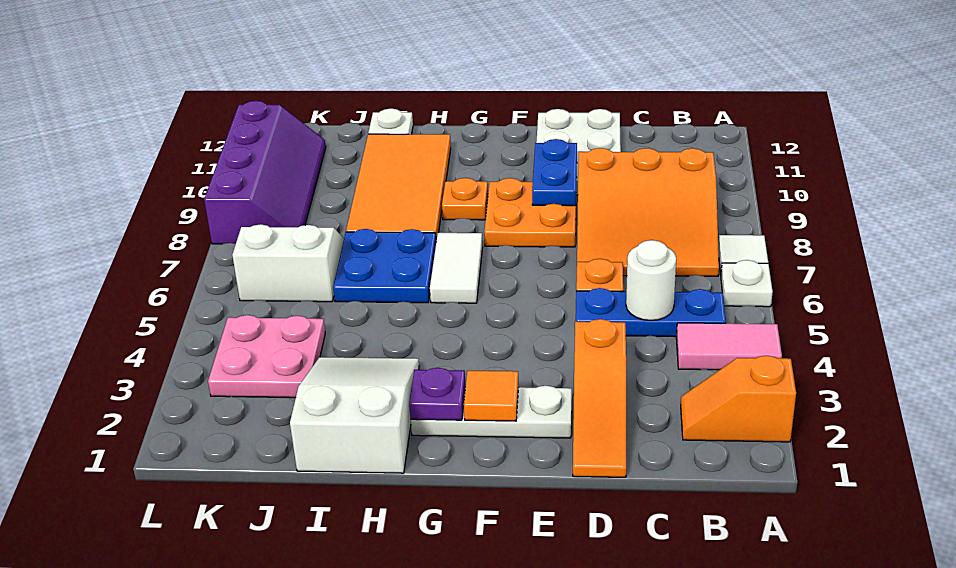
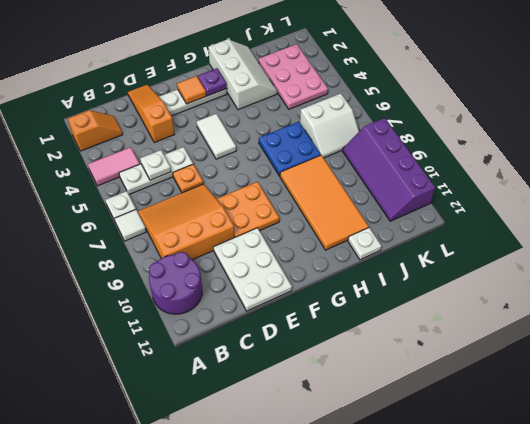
none -> purple round brick A10:B11 level 1
blue plate B5:D5 level 1 -> white plate B5:D5 level 1
white round brick C5 level 2 -> white plate C5 level 2
blue plate E9:E10 level 2 -> none
white tile G6:G7 level 1 -> white tile F4:F5 level 1
orange plate G9 level 1 -> none
white slope H1:I3 level 1 top 1 -> white slope H1:I3 level 1 top H
pink plate J3:K4 level 1 -> pink plate J2:K4 level 1

